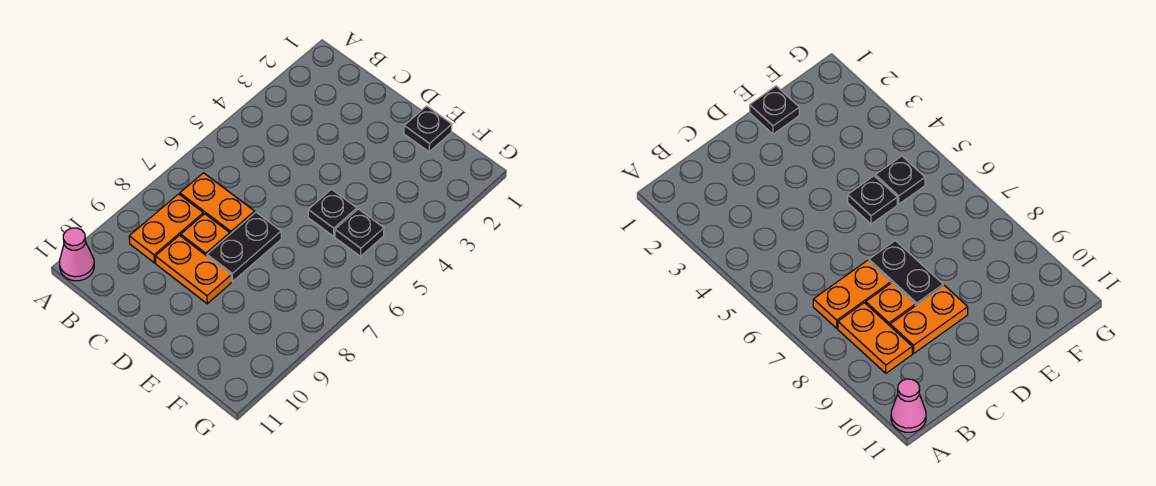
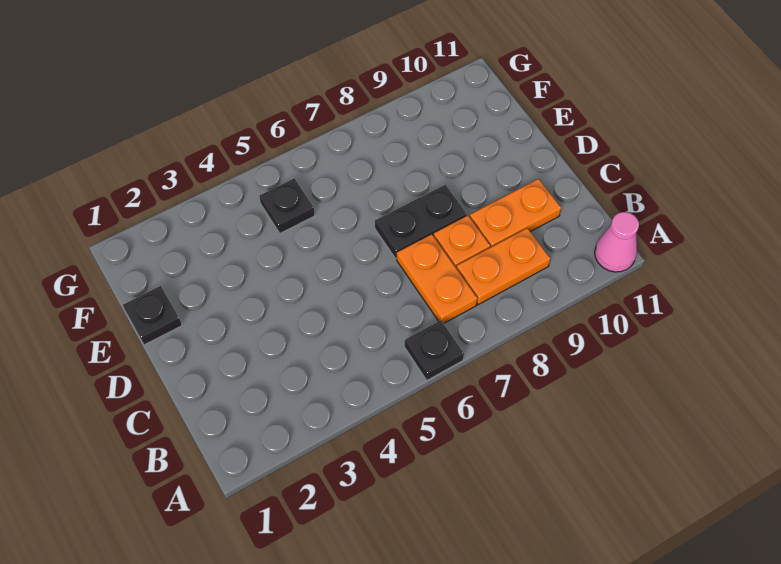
orange plate C9:D9 level 1 -> orange plate C9:C10 level 1
black plate E5 level 1 -> black plate A6 level 1

